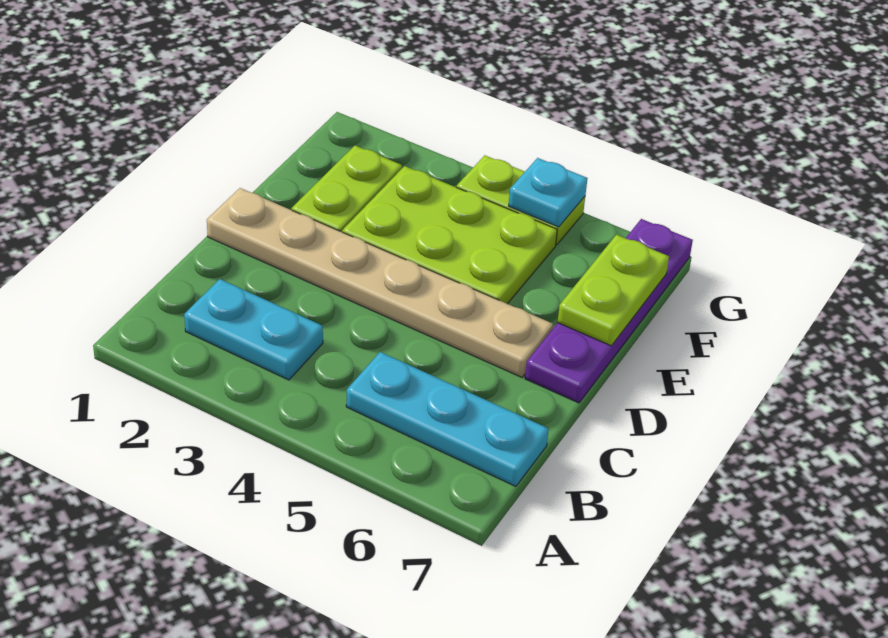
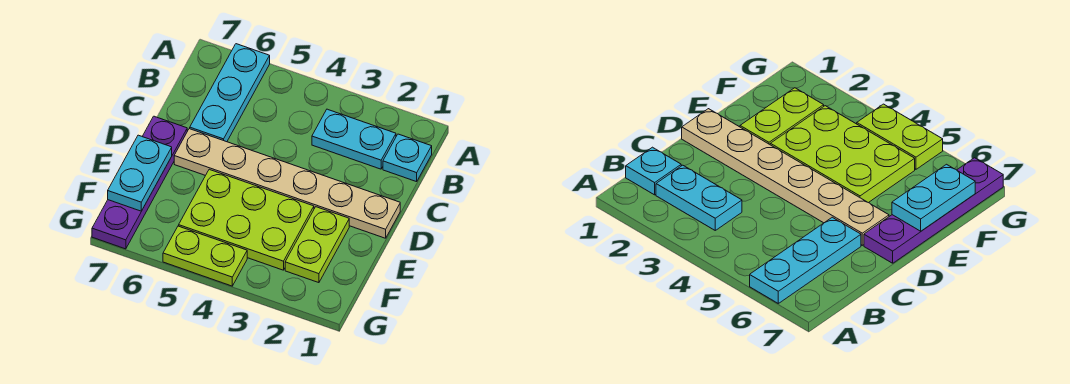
cyan plate B5:B7 level 1 -> cyan plate A6:C6 level 1
lime plate E7:F7 level 2 -> cyan plate E7:F7 level 2
cyan plate G5 level 2 -> cyan plate B1 level 1

